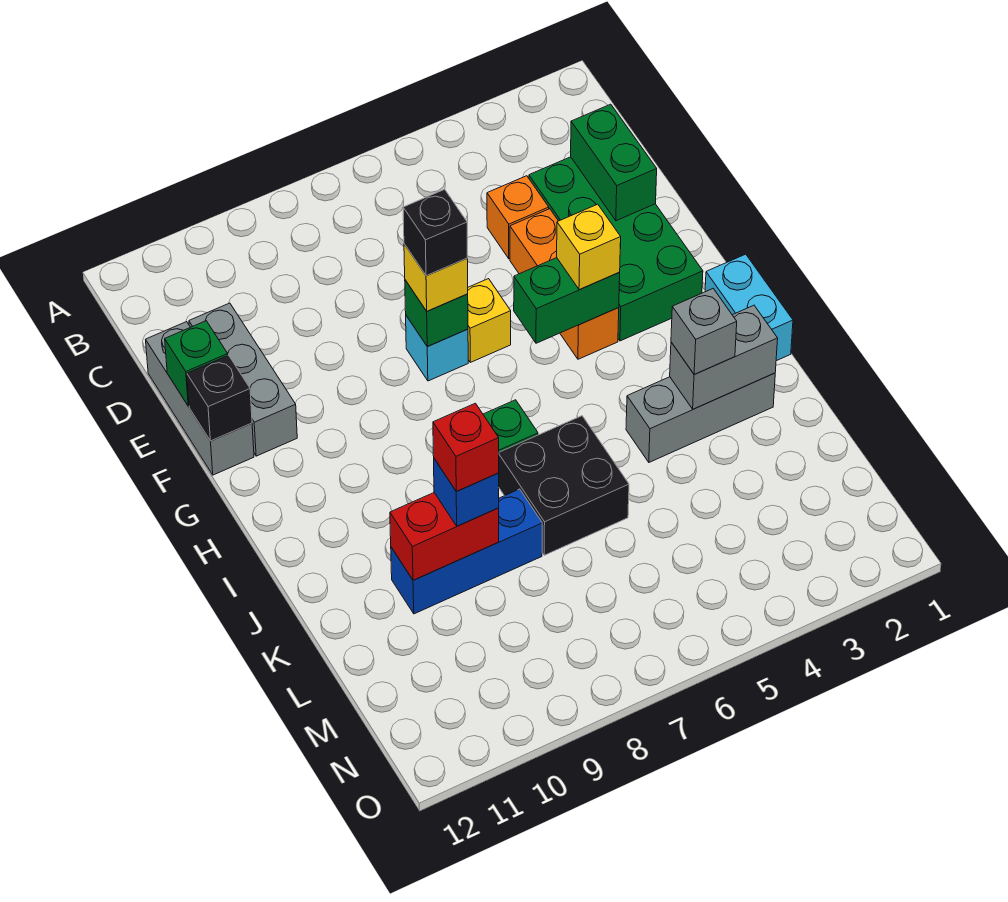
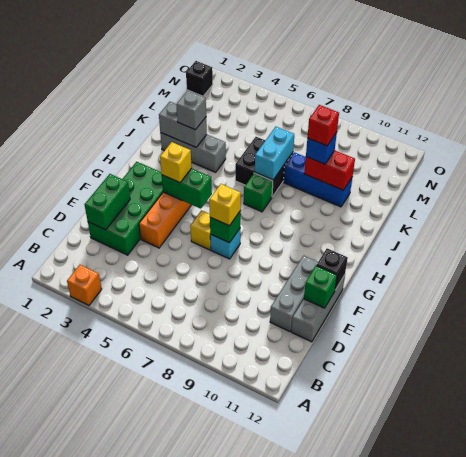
orange brick D4 level 1 -> orange brick A3 level 1
black brick F7 level 4 -> black brick N1 level 1
cyan brick H1:I1 level 1 -> cyan brick J7:K7 level 2

